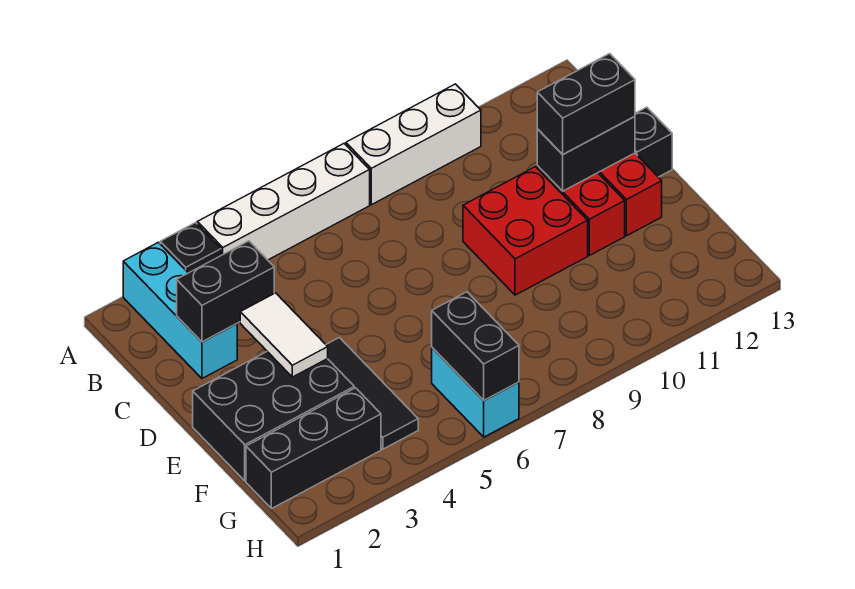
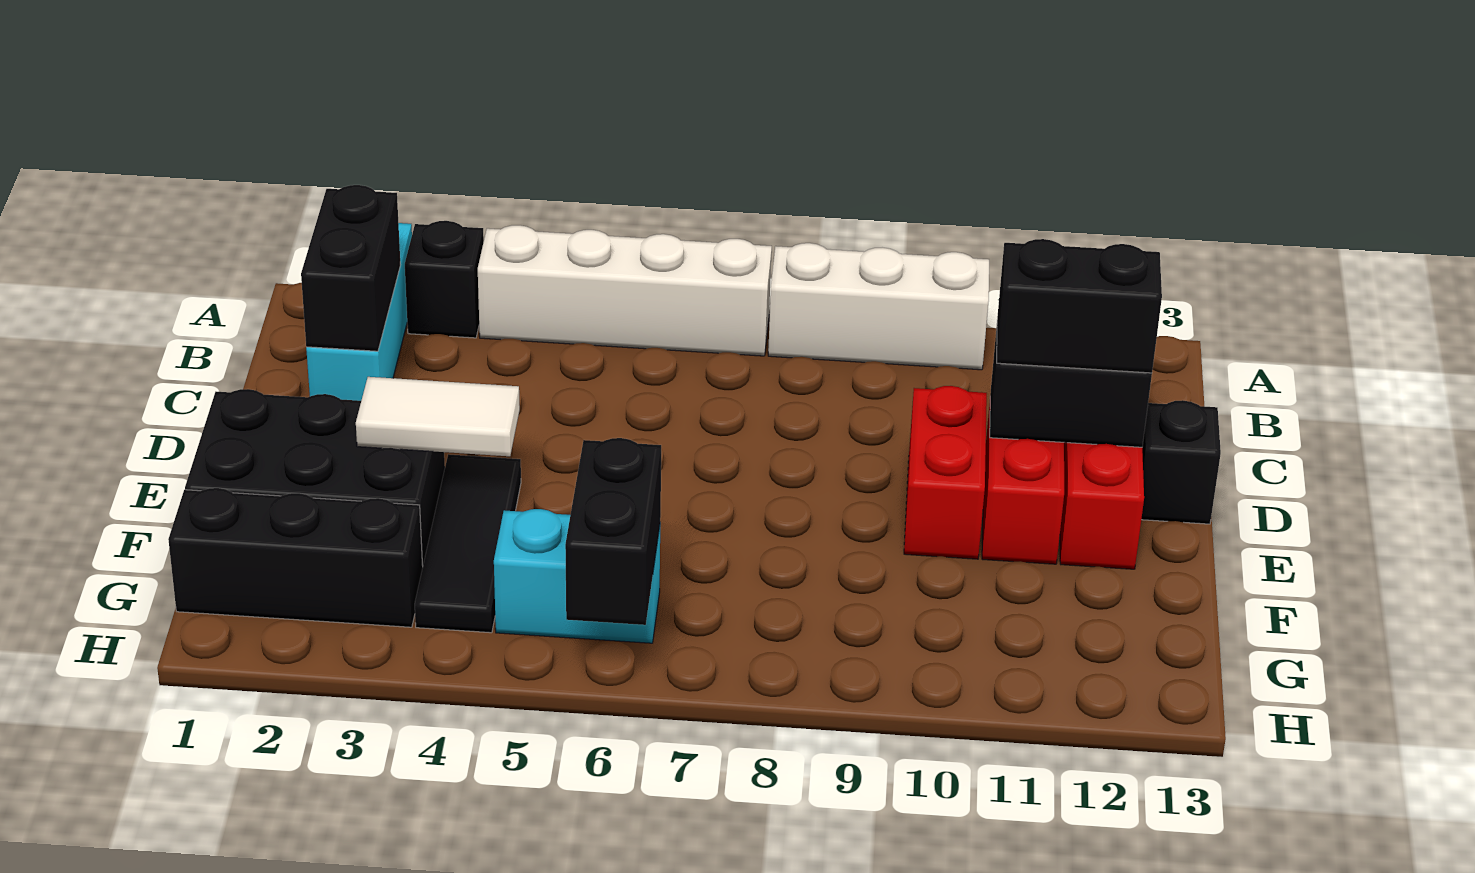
black brick C2:C3 level 2 -> black brick B2:C2 level 2
white tile D3:E3 level 2 -> white tile E3:E4 level 2
red brick D9:E10 level 1 -> red brick D10:E10 level 1
cyan brick G6:H6 level 1 -> cyan brick G5:G6 level 1

